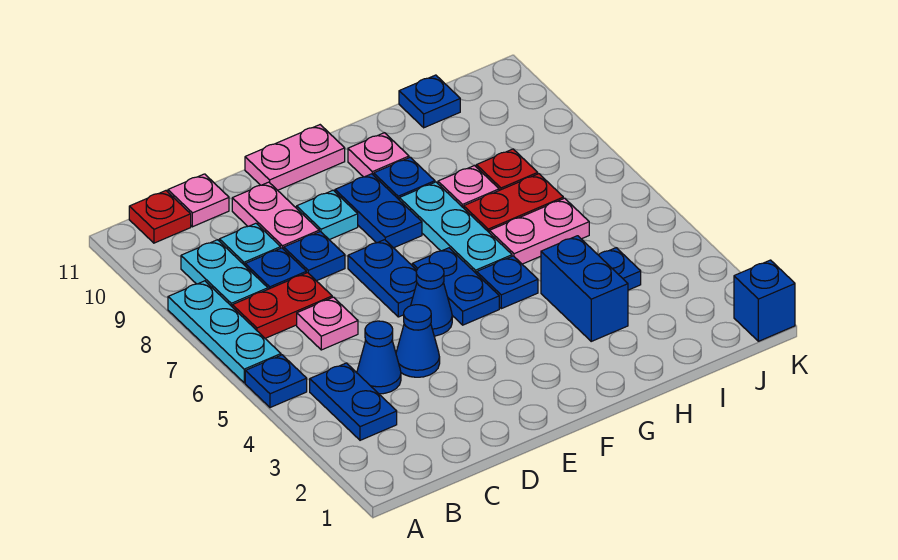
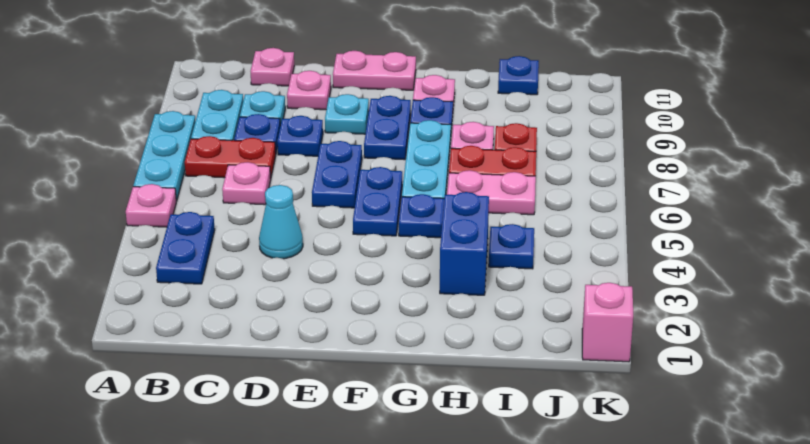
blue plate A5 level 1 -> pink plate A5 level 1
red plate B11 level 1 -> none
blue cone C4 level 1 -> none
blue cone D4 level 1 -> cyan cone D4 level 1
pink plate D9:D10 level 1 -> pink plate D10 level 1
blue cone E5 level 1 -> none
blue brick K1 level 1 -> pink brick K1 level 1

